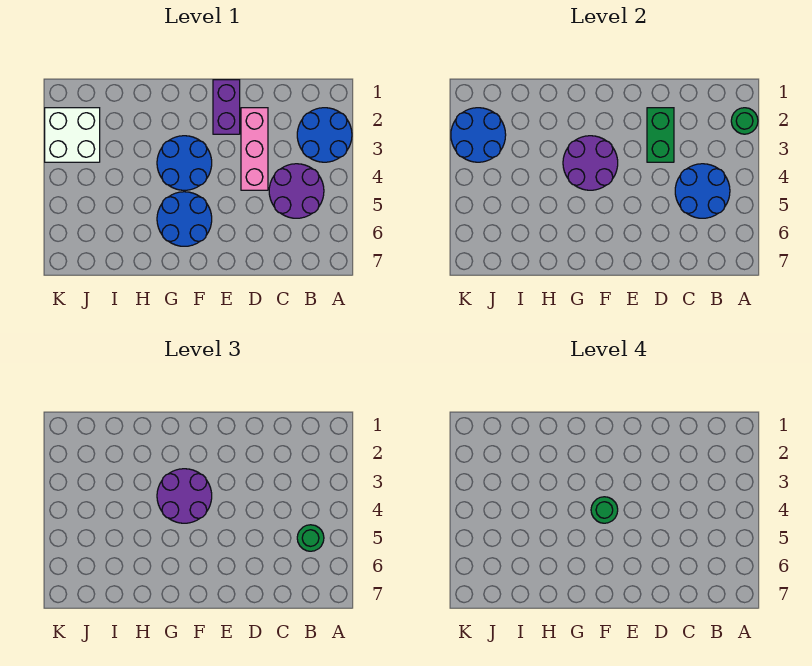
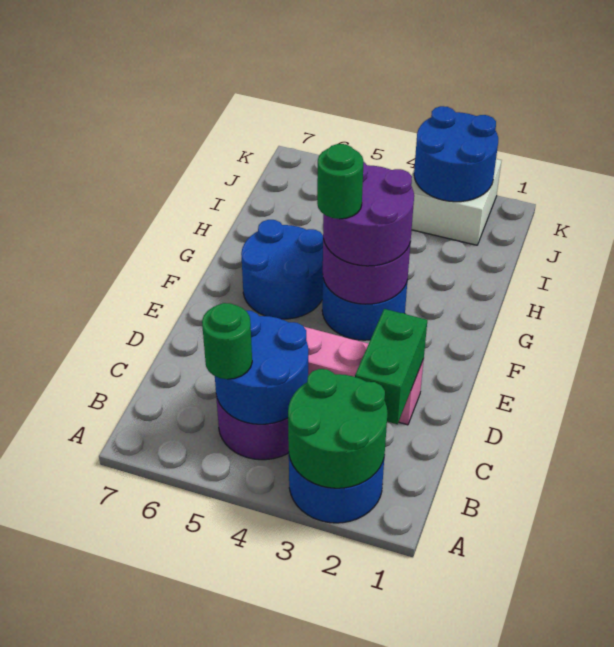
green round brick A2 level 2 -> green round brick A2:B3 level 2
green brick D2:D3 level 2 -> green brick C2:D2 level 2
purple brick E1:E2 level 1 -> none

